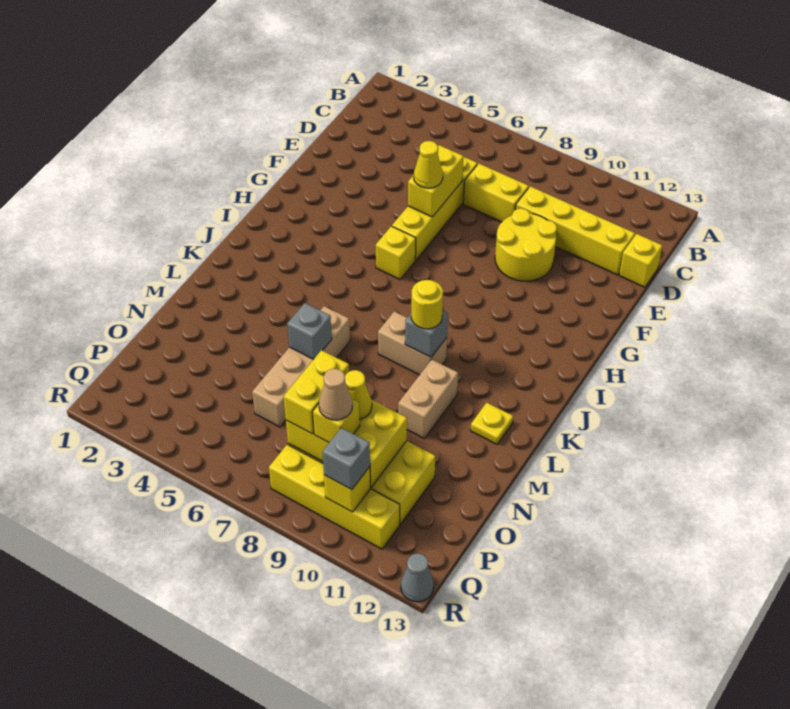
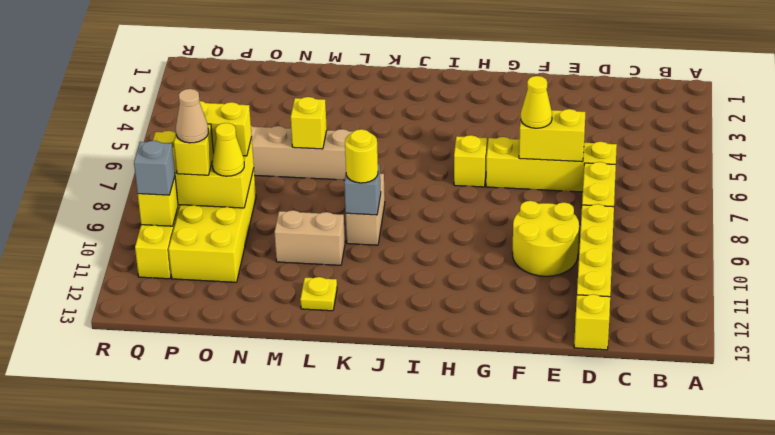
grey brick M6 level 2 -> yellow brick M6 level 2
yellow brick O8:P10 level 2 -> yellow brick O8:Q9 level 2
grey cone R13 level 1 -> none

